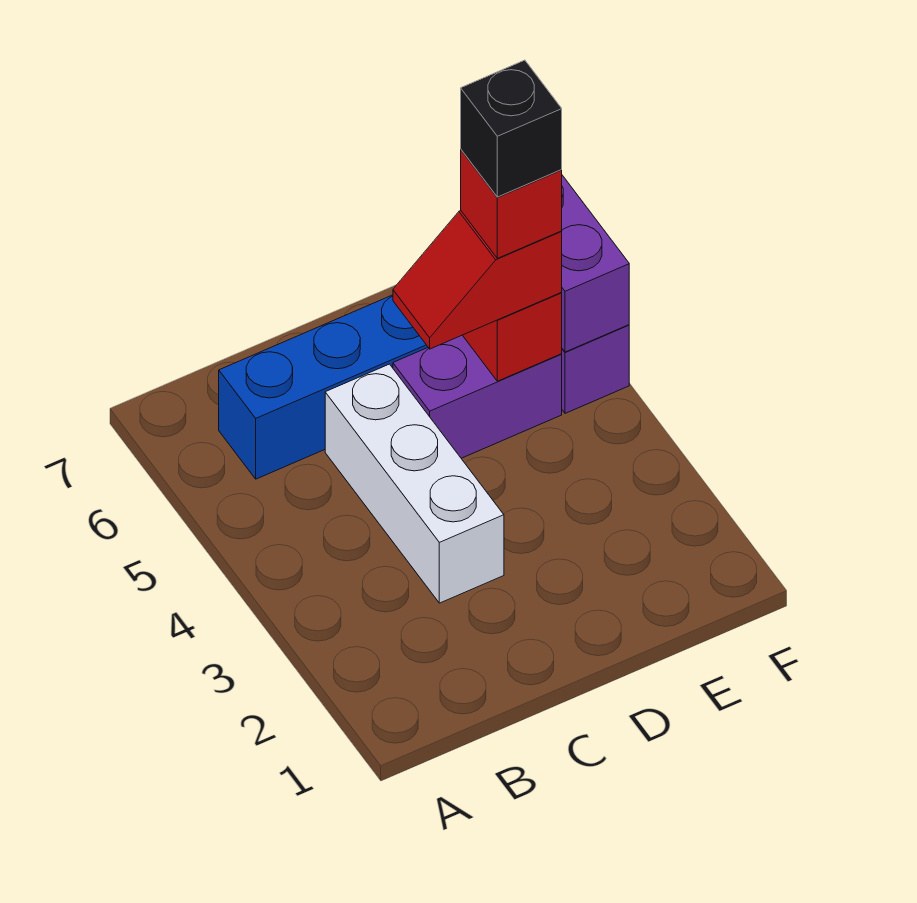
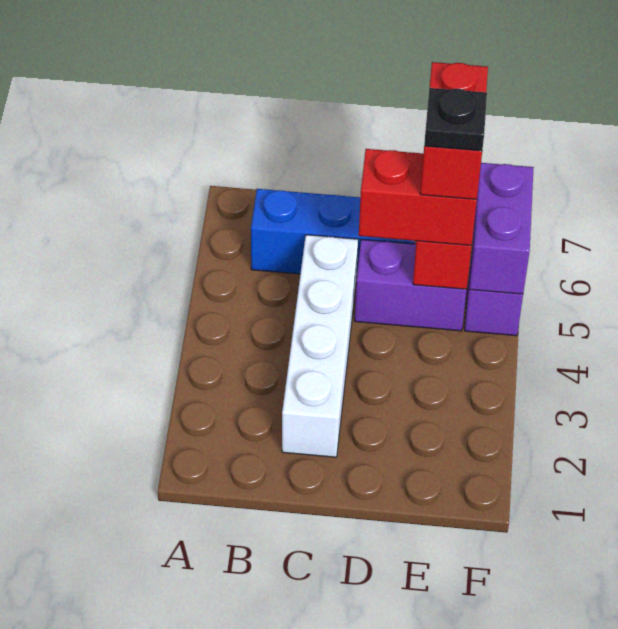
white brick C3:C5 level 1 -> white brick C2:C5 level 1
red slope D5:E5 level 3 top E -> red brick D5:E5 level 3
red brick E5 level 4 -> red brick E5:E6 level 4
black brick E5 level 5 -> black plate E5 level 5

